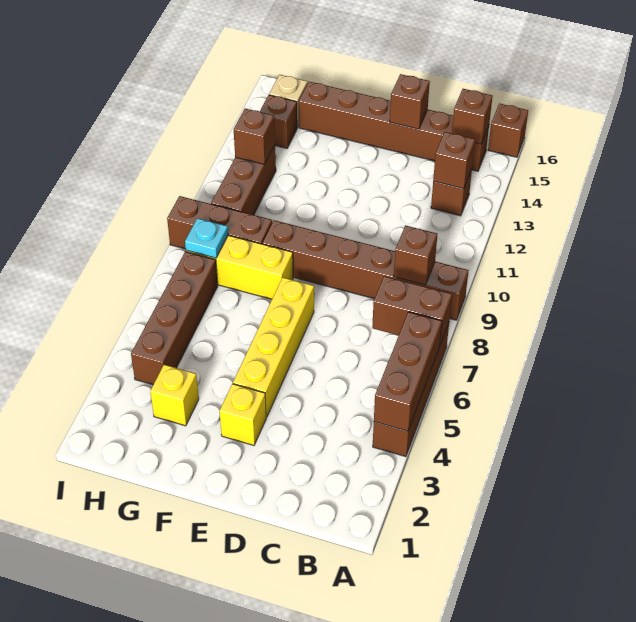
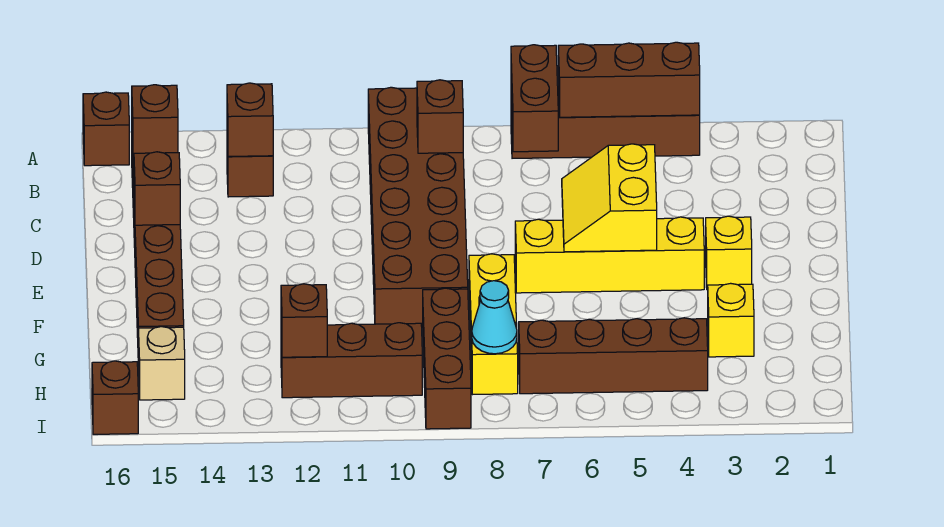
brown brick A9:F9 level 1 -> brown brick A9:F10 level 1
none -> yellow slope D5:E6 level 2 top 5
cyan plate H8 level 2 -> cyan cone H8 level 2
brown brick H14 level 1 -> brown brick I16 level 1

